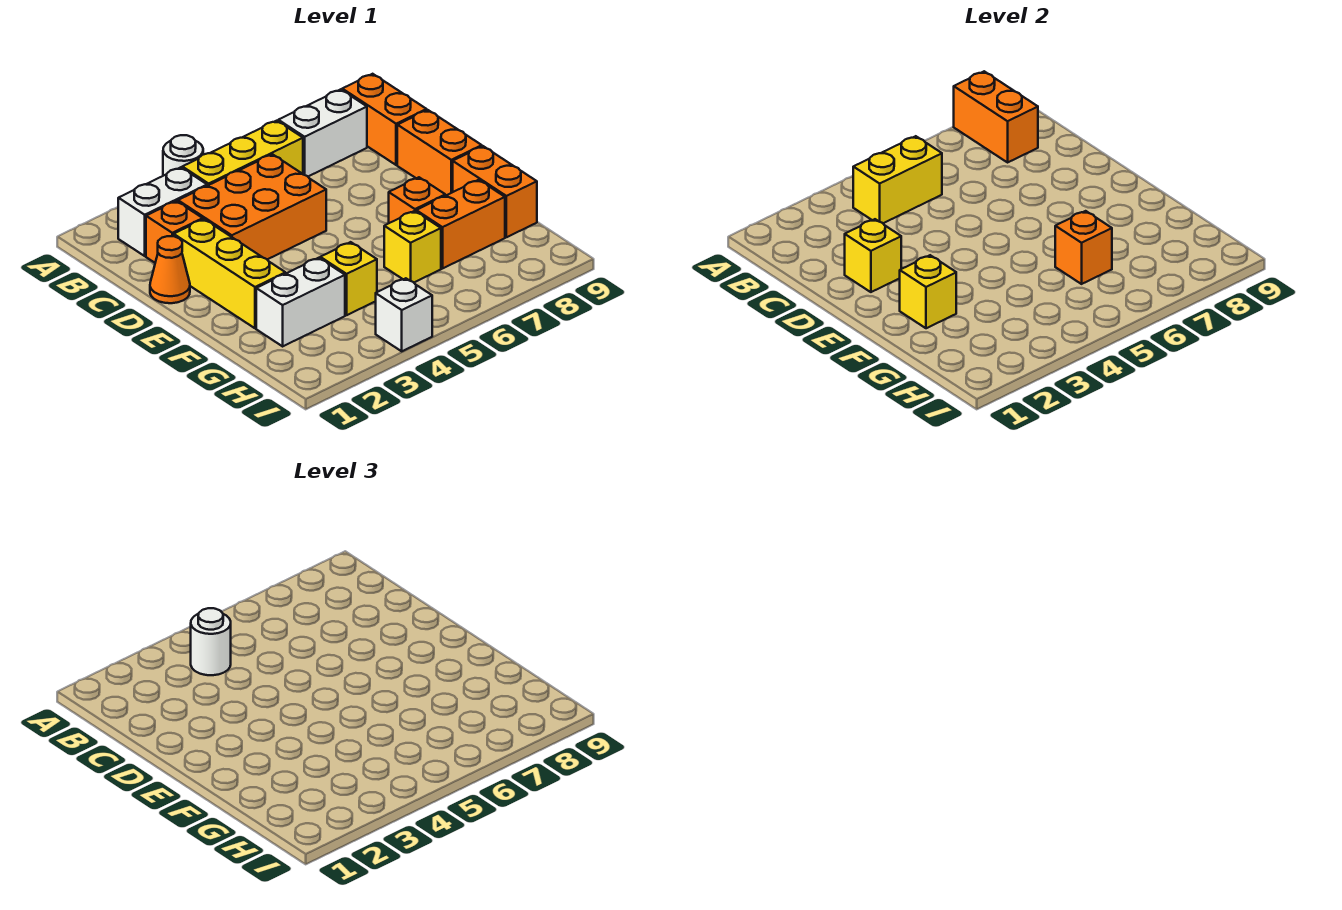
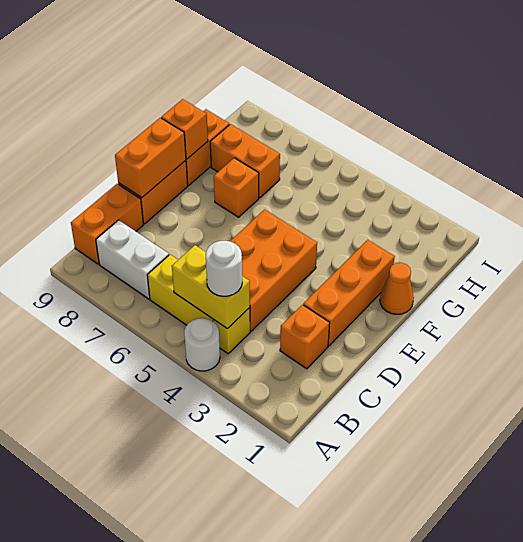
orange brick A8:B8 level 2 -> orange brick D9:E9 level 2
white brick B2:B3 level 1 -> none
orange brick C3:D5 level 1 -> orange brick C4:E5 level 1
orange cone D1 level 1 -> orange cone F1 level 1
yellow brick D2:F2 level 1 -> orange brick D2:F2 level 1
yellow brick D2 level 2 -> none
yellow brick F2 level 2 -> none
white brick G2:G3 level 1 -> none
yellow brick G4 level 1 -> none
yellow brick G6 level 1 -> none
orange brick G6 level 2 -> orange brick F9 level 2
white brick I4 level 1 -> none

